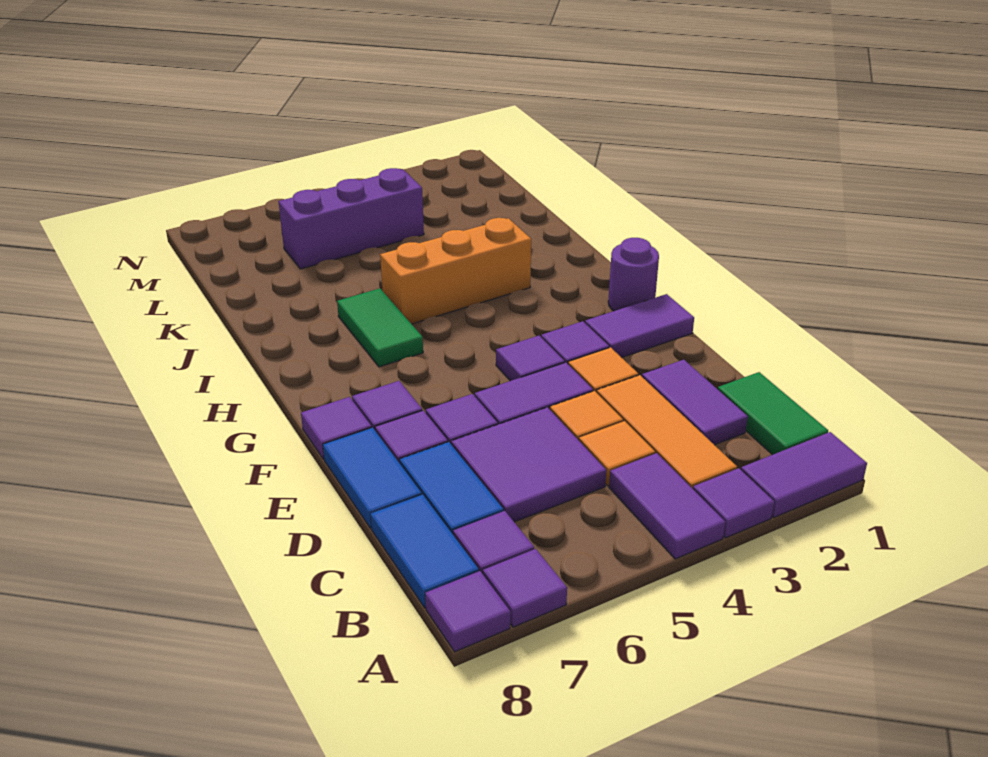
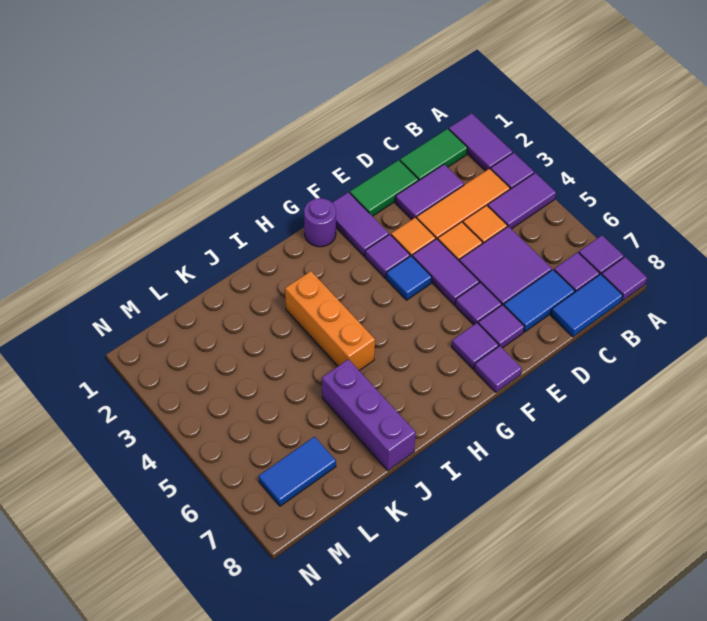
blue tile D8:E8 level 1 -> blue tile L7:M7 level 1
purple tile F4 level 1 -> blue tile F4 level 1
green tile H6:I6 level 1 -> green tile D1:E1 level 1
purple brick L4:L6 level 1 -> purple brick J6:J8 level 1

